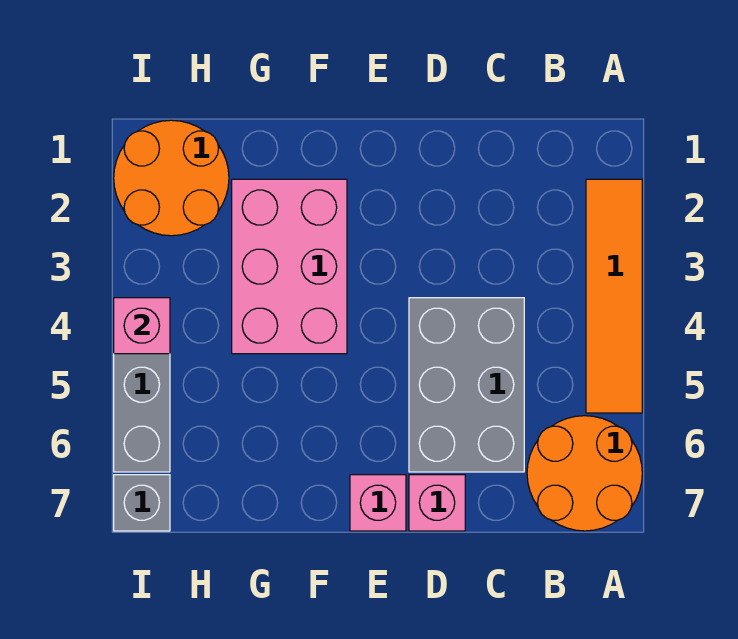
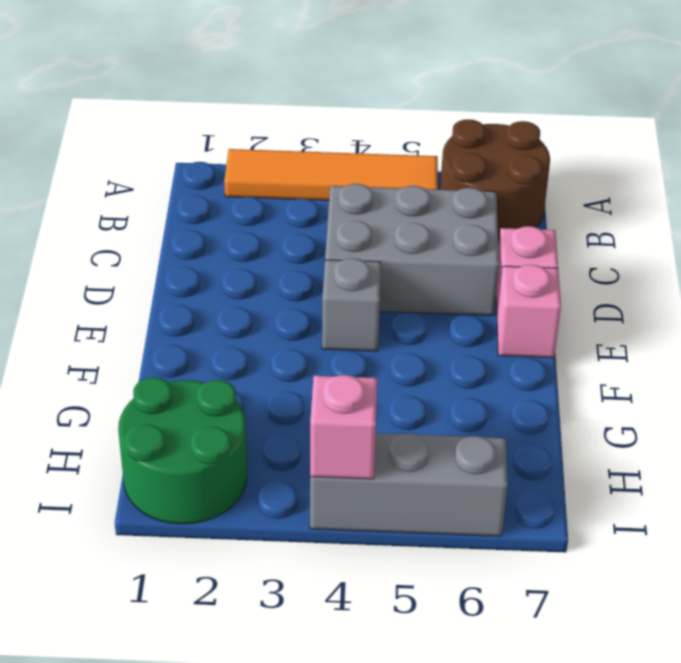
orange round brick A6:B7 level 1 -> brown round brick A6:B7 level 1
pink brick F2:G4 level 1 -> none
orange round brick H1:I2 level 1 -> green round brick H1:I2 level 1
grey brick I7 level 1 -> grey brick E4 level 1

